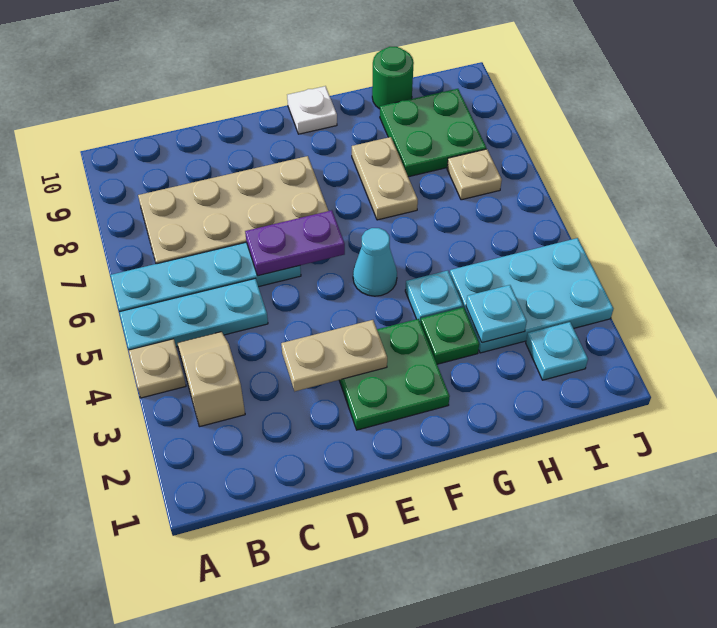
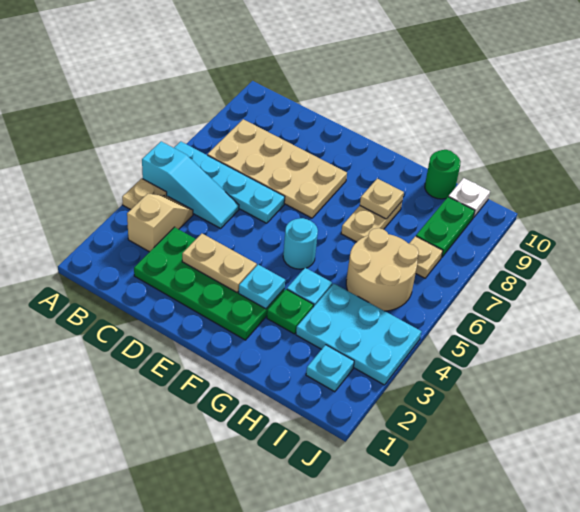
cyan plate A5:C5 level 1 -> cyan slope A5:C5 level 1 top A
purple plate D6:E6 level 2 -> none
green plate E2:F3 level 1 -> green plate C2:F3 level 1
cyan cone F5 level 1 -> cyan round brick F5 level 1
white plate F10 level 1 -> white plate I10 level 1
none -> tan plate G8 level 2
cyan plate H3 level 2 -> cyan plate F3 level 2
none -> tan round brick H5:I6 level 1
green plate H8:I9 level 1 -> green plate I8:I9 level 1

